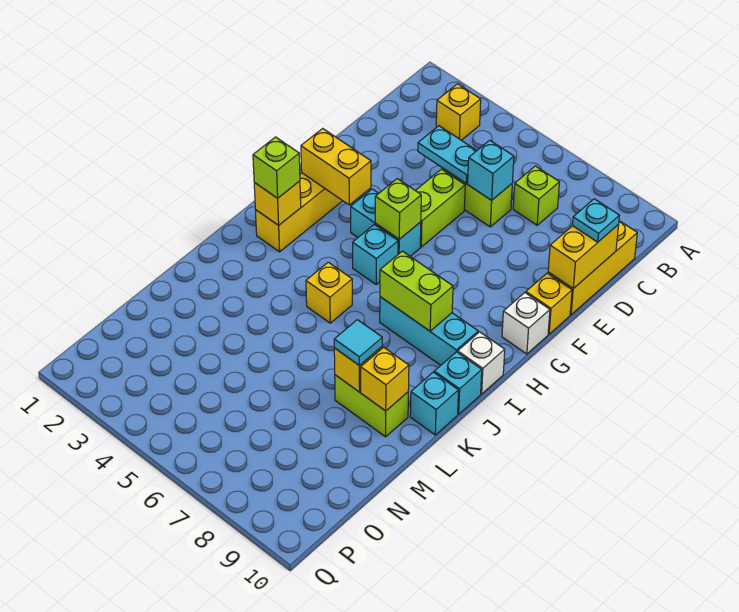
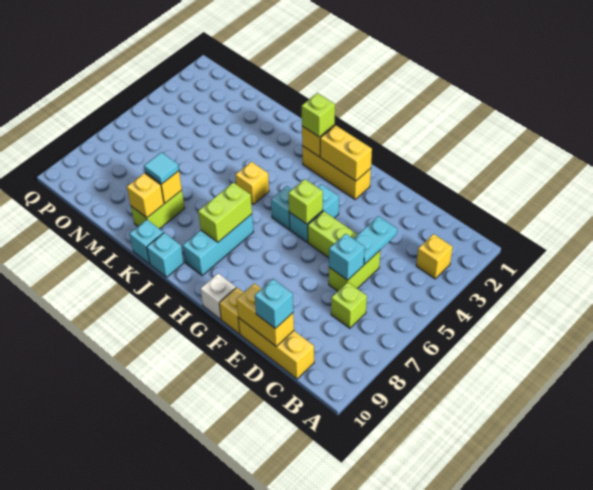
cyan plate D10 level 3 -> cyan brick D10 level 3
yellow brick G2:G3 level 2 -> yellow brick G2:H2 level 2
white brick I10 level 1 -> none

